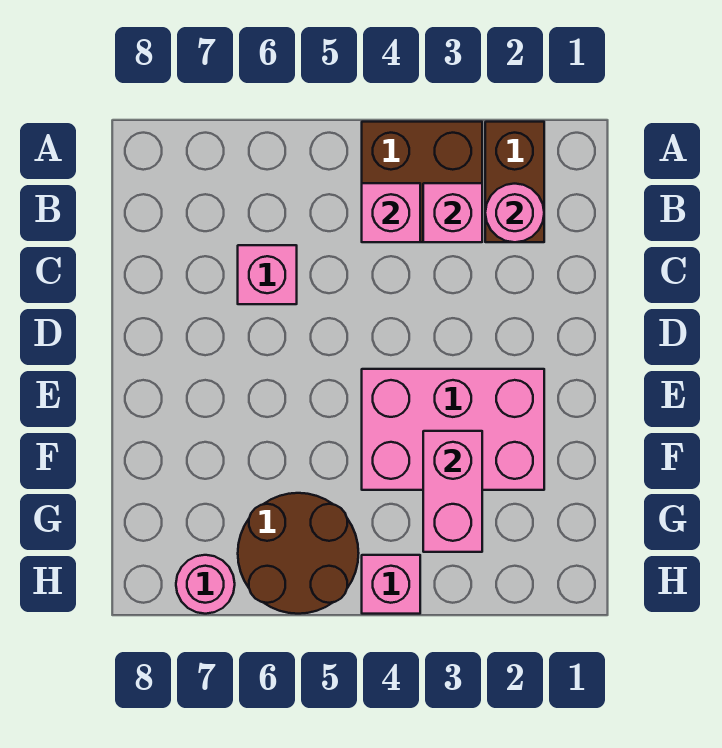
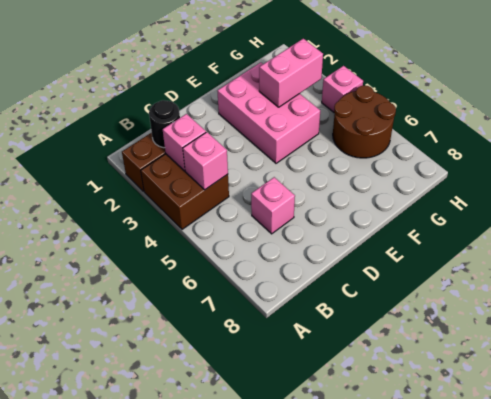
pink round brick B2 level 2 -> black round brick B2 level 2
pink round brick H7 level 1 -> none

